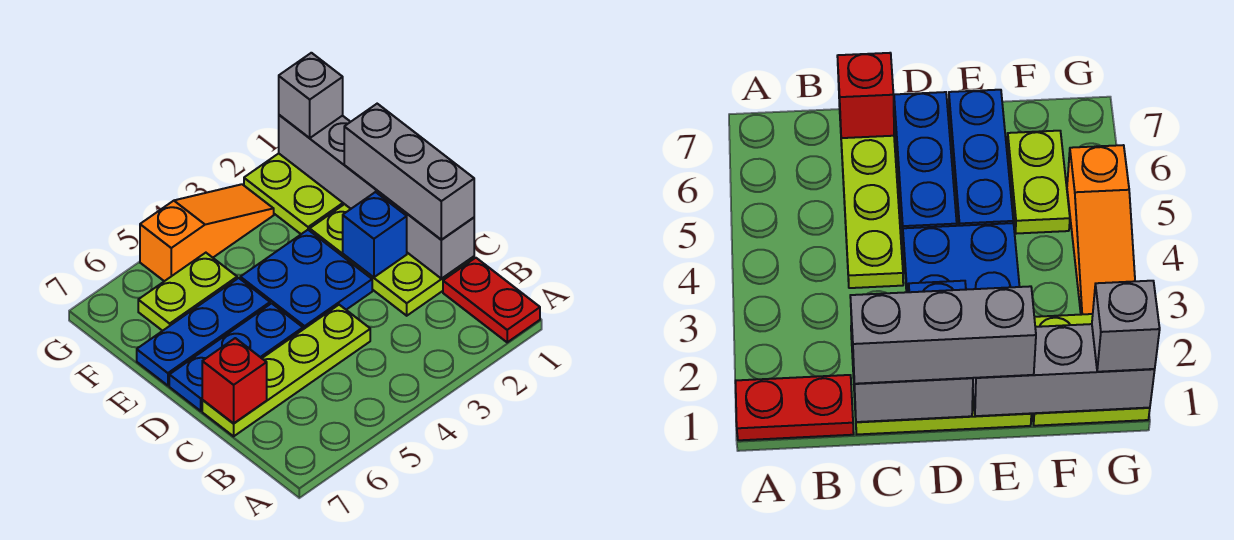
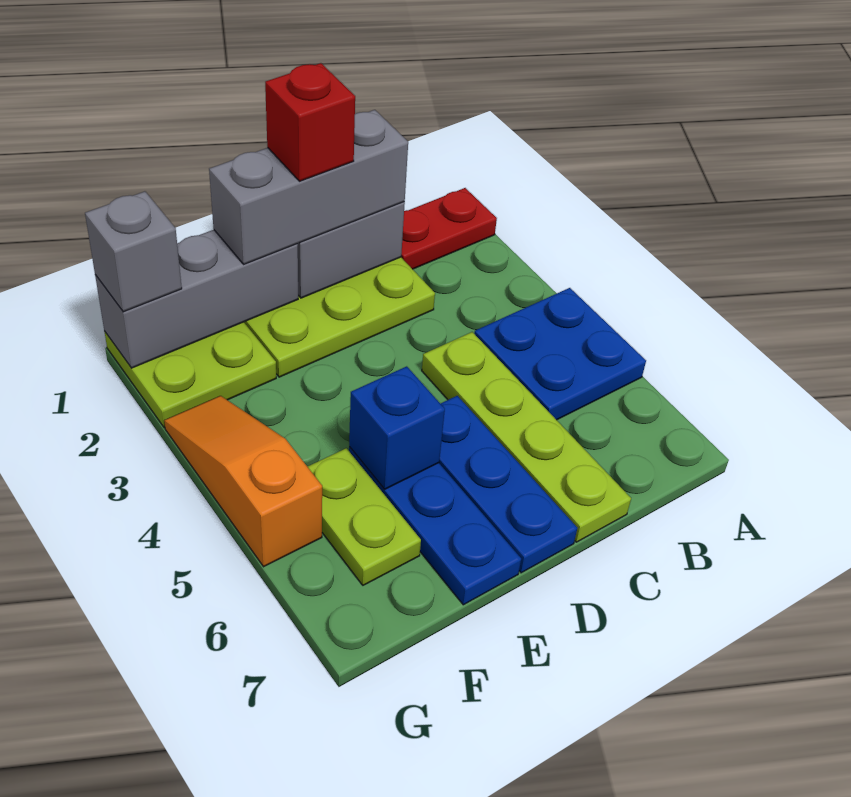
red brick C7 level 2 -> red brick D1 level 4
blue brick D2 level 2 -> blue brick E5 level 2
blue plate D3:E4 level 1 -> blue plate A4:B5 level 1

